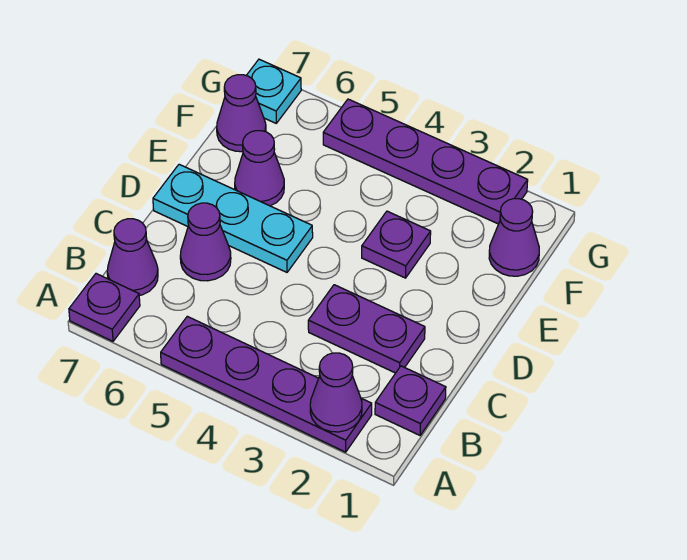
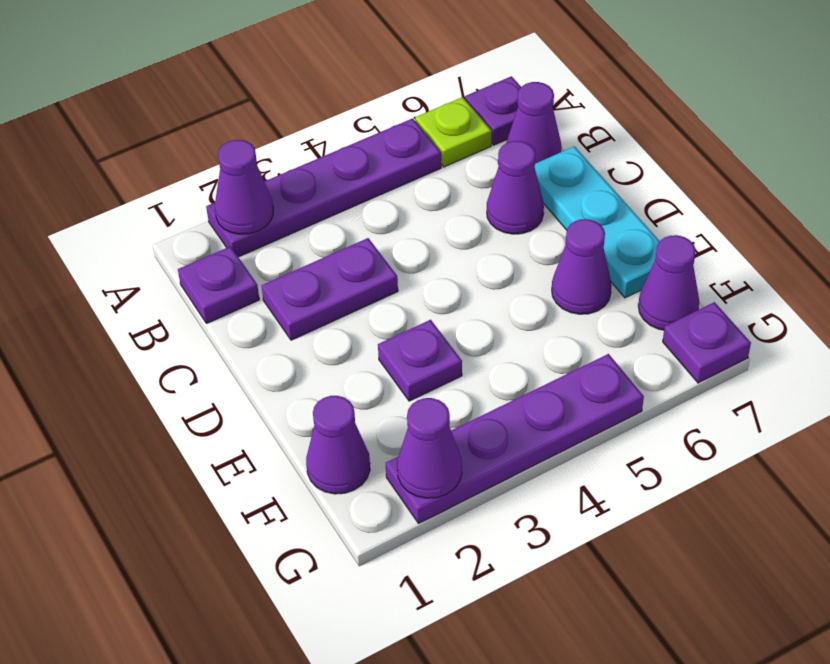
none -> lime plate A6 level 1
cyan plate D5:D7 level 1 -> cyan plate C7:E7 level 1
none -> purple cone G2 level 2
cyan plate G7 level 1 -> purple plate G7 level 1

